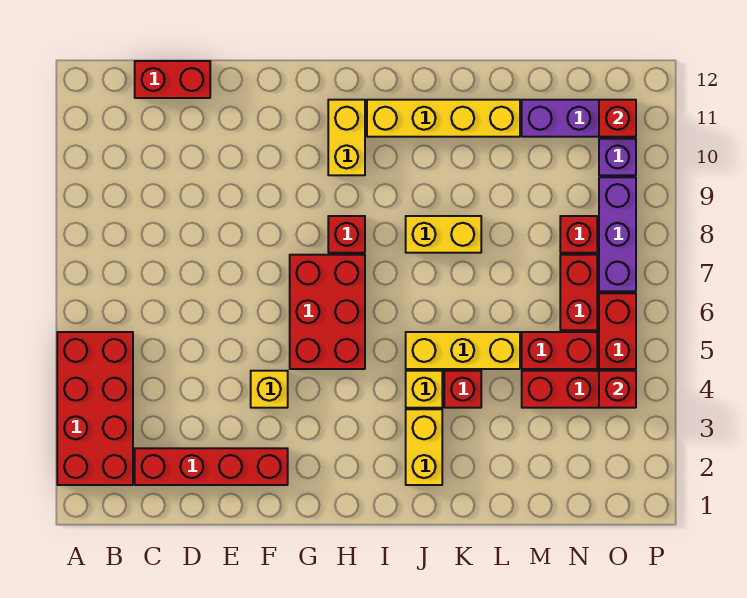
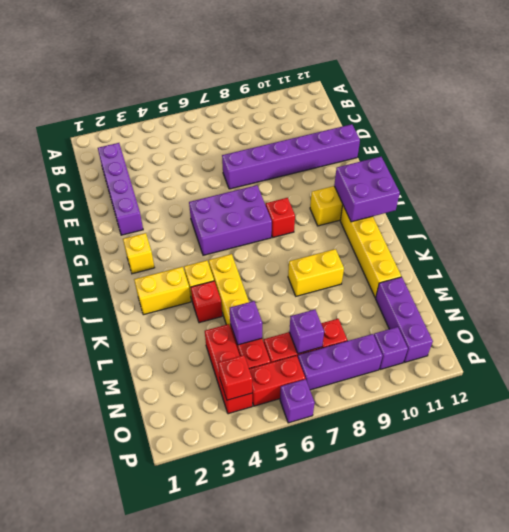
red brick A2:B5 level 1 -> none
red brick C2:F2 level 1 -> purple brick C2:F2 level 1
red brick C12:D12 level 1 -> none
none -> purple brick E7:E12 level 1
yellow brick F4 level 1 -> yellow brick H2 level 1
red brick G5:H7 level 1 -> purple brick G5:H7 level 1
none -> purple brick H11:I12 level 2
yellow brick J8:K8 level 1 -> yellow brick K8:K9 level 1
none -> purple brick M5 level 2
none -> purple brick N7 level 2
red brick O11 level 2 -> none
none -> purple brick P6 level 1

